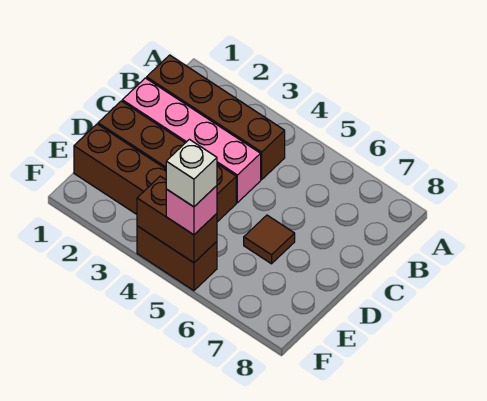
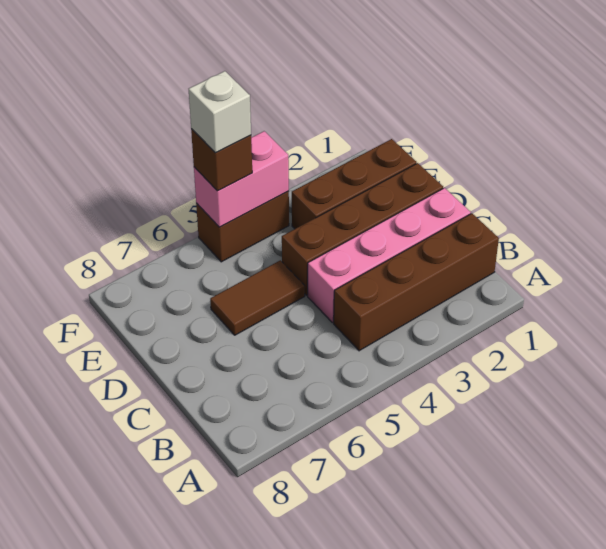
brown tile D6 level 1 -> brown tile D5:D6 level 1
brown brick F4:F5 level 2 -> pink brick F4:F5 level 2
pink brick F5 level 3 -> brown brick F5 level 3

